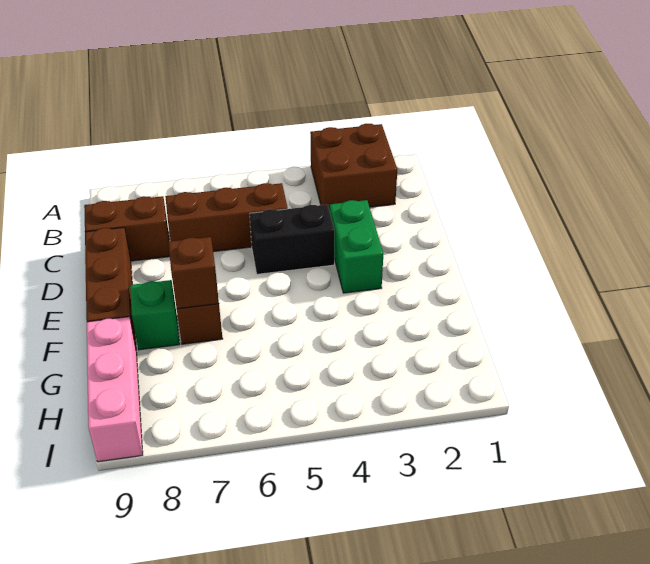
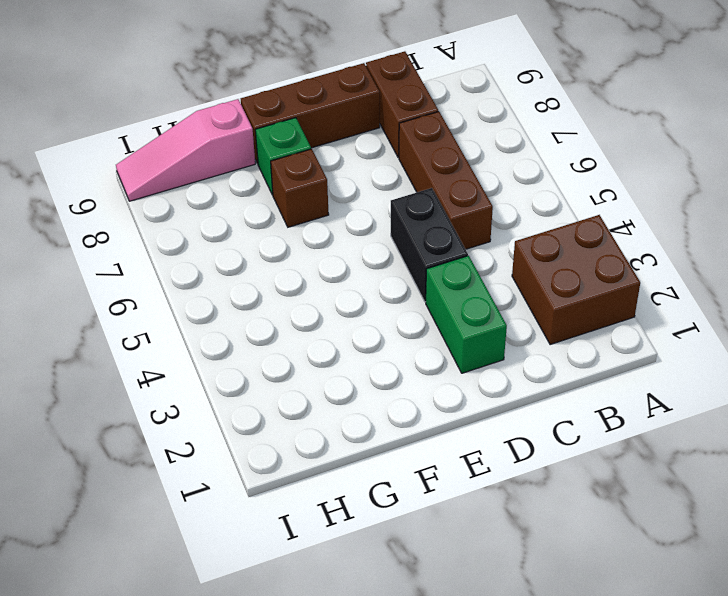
green brick D3:E3 level 1 -> green brick D2:D3 level 1
brown brick F7 level 2 -> none
pink brick G9:I9 level 1 -> pink slope G9:I9 level 1 top G

